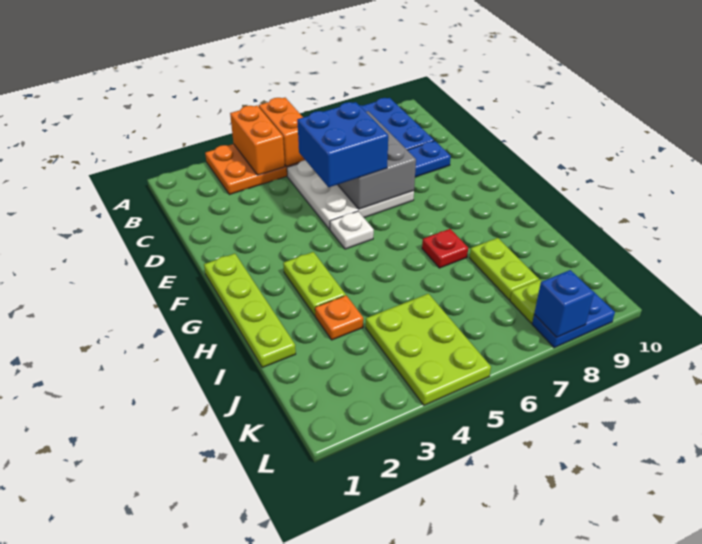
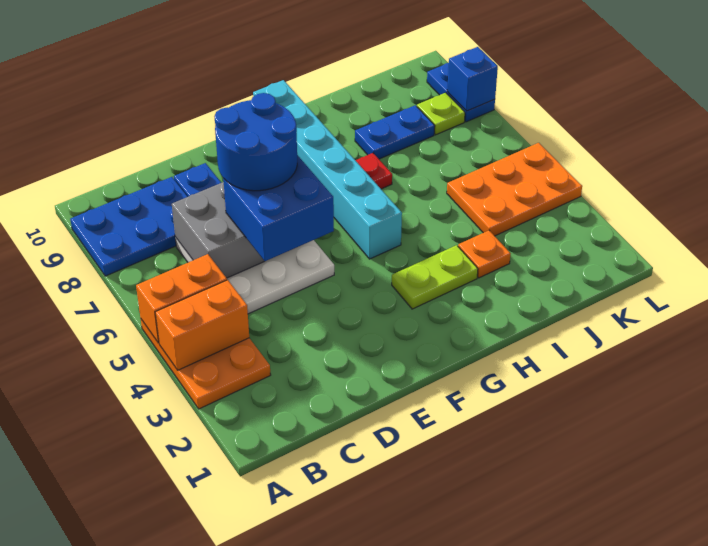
none -> blue round brick D6:E7 level 4
lime plate F1:I1 level 1 -> none
white plate F5 level 1 -> none
none -> cyan brick G5:G10 level 1
lime plate I8:J8 level 1 -> blue plate I8:J8 level 1
lime plate J4:L5 level 1 -> orange plate J4:L5 level 1

